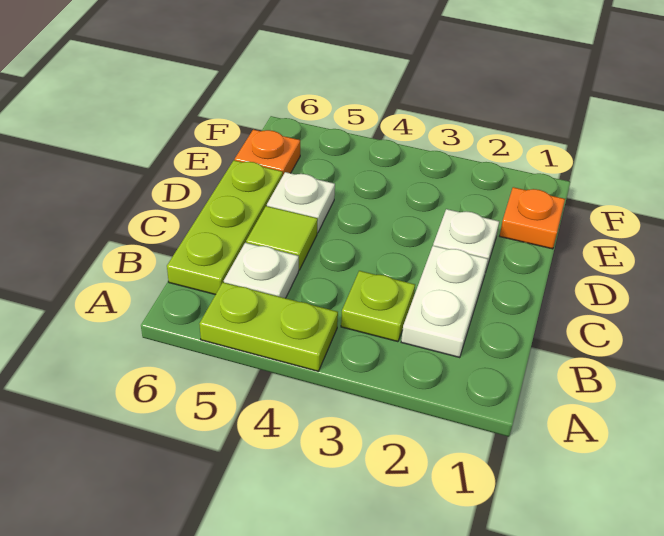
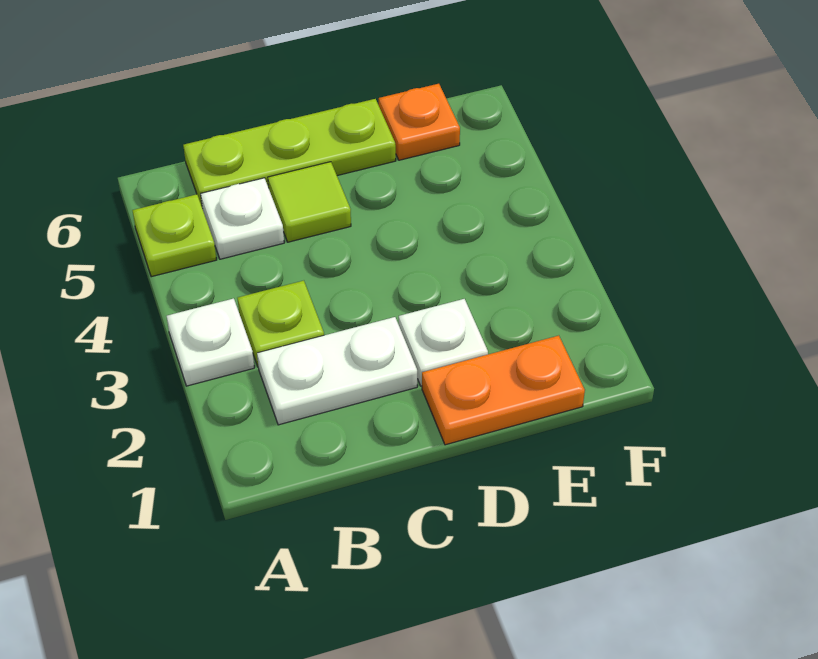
lime plate A4:A5 level 1 -> lime plate A5 level 1
white plate D5 level 1 -> white plate A3 level 1
orange plate E1 level 1 -> orange plate D1:E1 level 1

